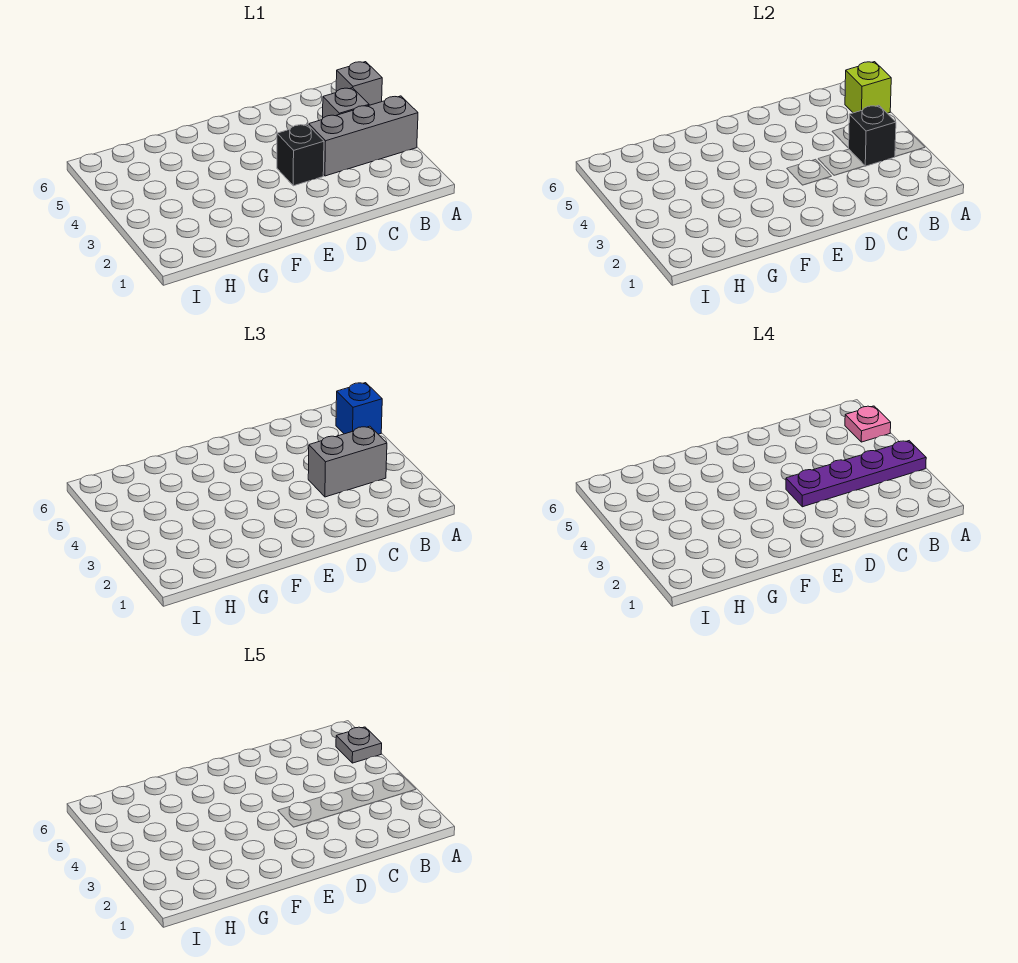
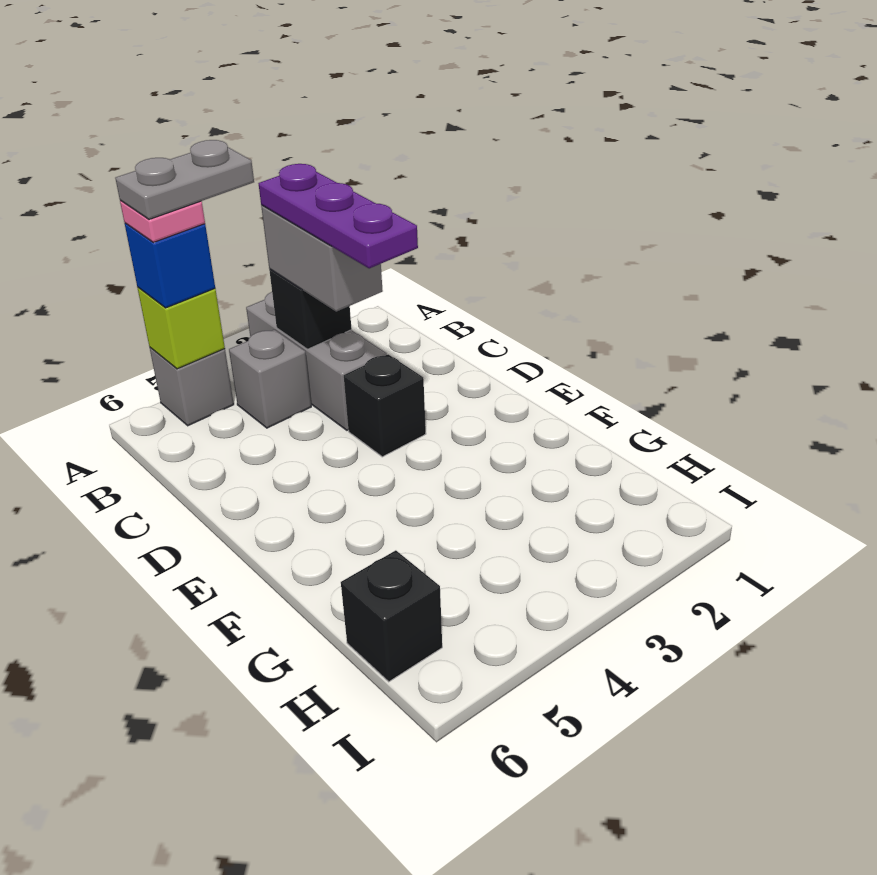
purple plate A3:D3 level 4 -> purple plate B3:D3 level 4
grey plate A5 level 5 -> grey plate A4:A5 level 5
none -> black brick H6 level 1

